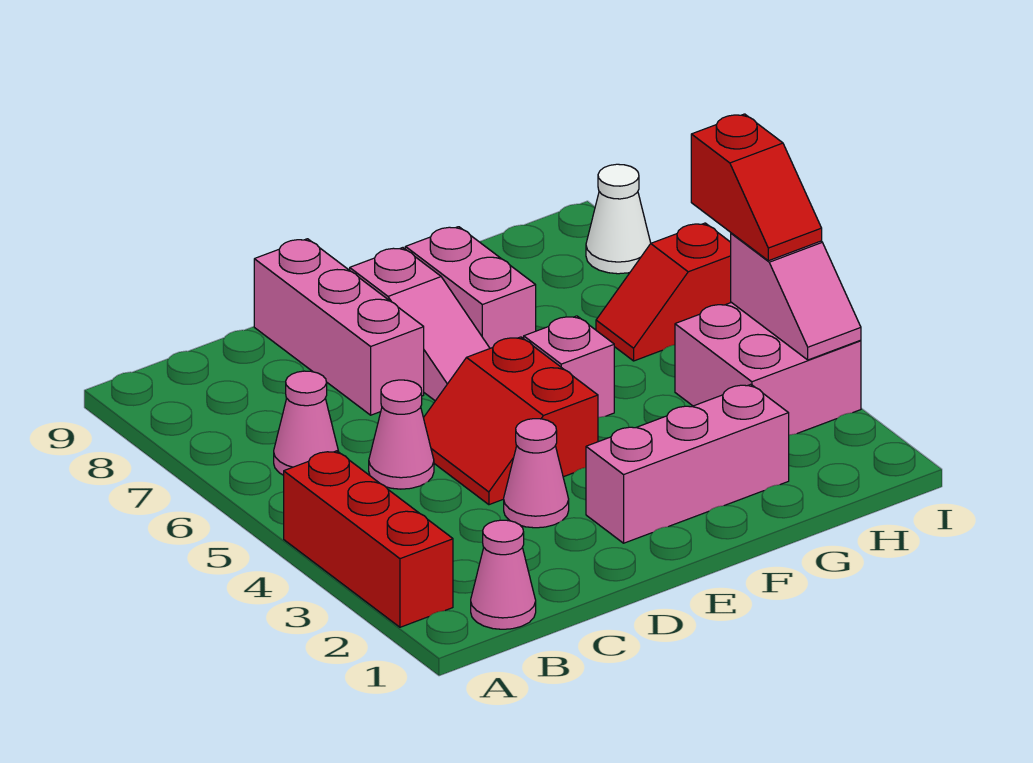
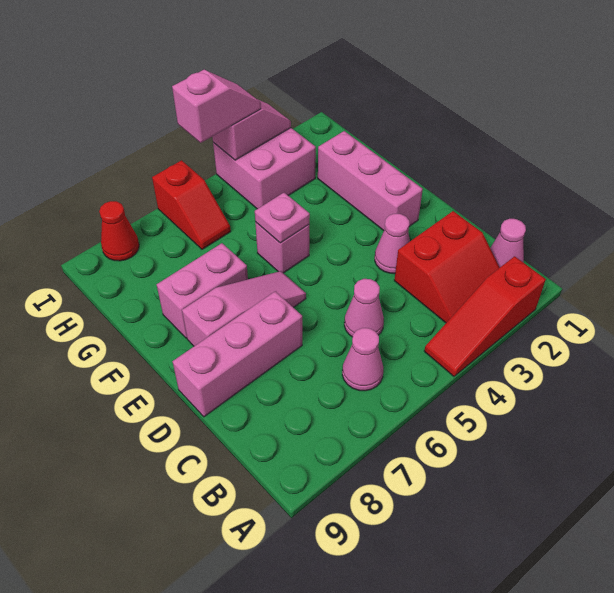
red brick A2:A4 level 1 -> red slope A2:A4 level 1 top 2
red slope D4:E5 level 1 top E -> red slope B2:C3 level 1 top C
none -> pink plate F5 level 2
red slope I4:I5 level 3 top 5 -> pink slope I4:I5 level 3 top 5
white cone I8 level 1 -> red cone I8 level 1

